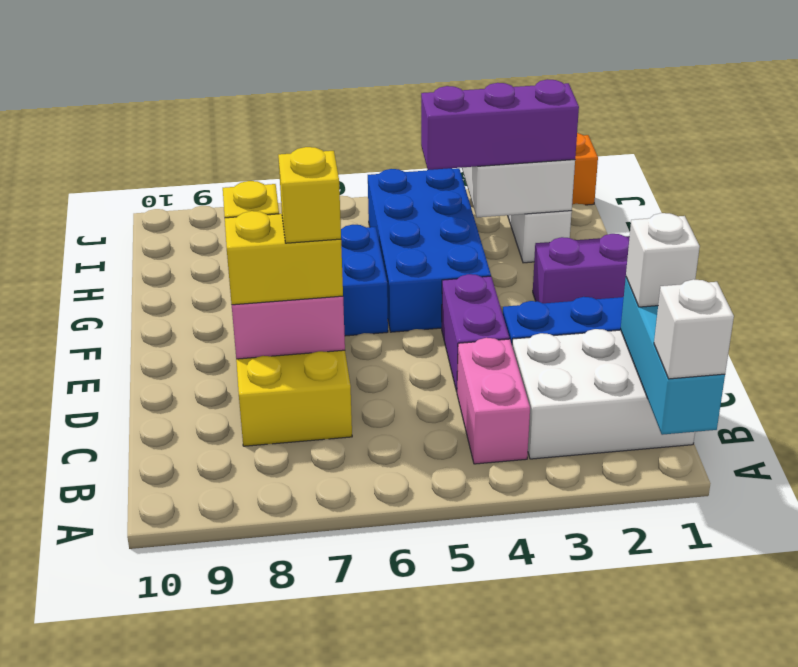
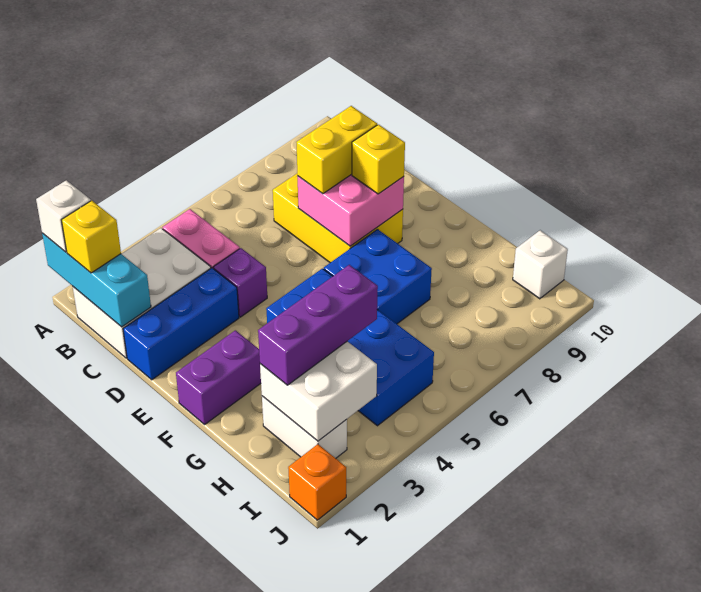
white brick C1 level 3 -> white brick I10 level 1
purple brick D4:E4 level 1 -> purple brick D4 level 1
yellow brick D7 level 4 -> yellow brick B1 level 3

